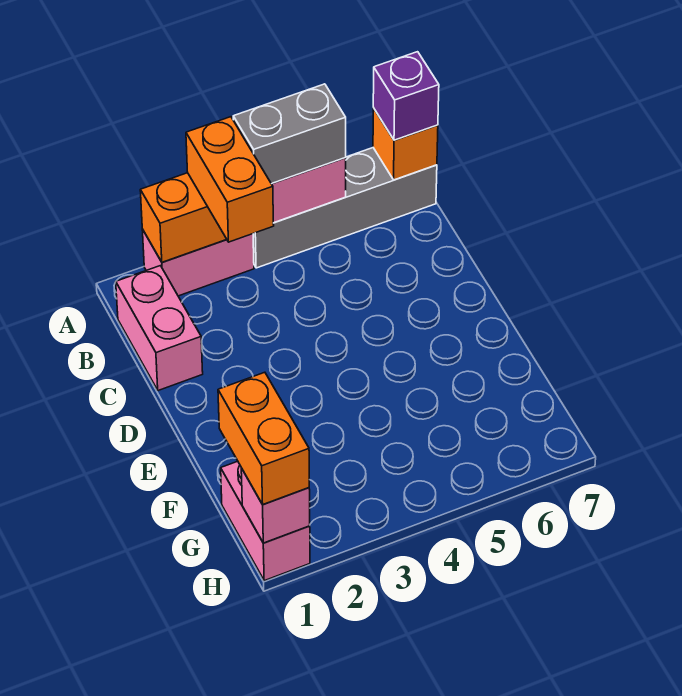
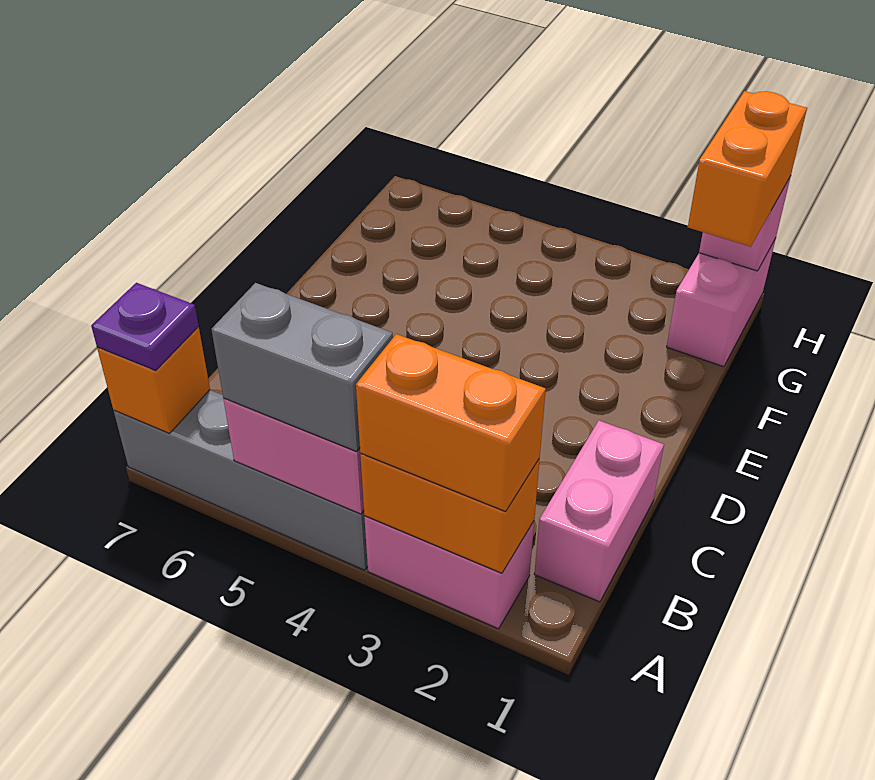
orange brick A3:B3 level 3 -> orange brick A2:A3 level 3
purple brick A7 level 3 -> purple plate A7 level 3

